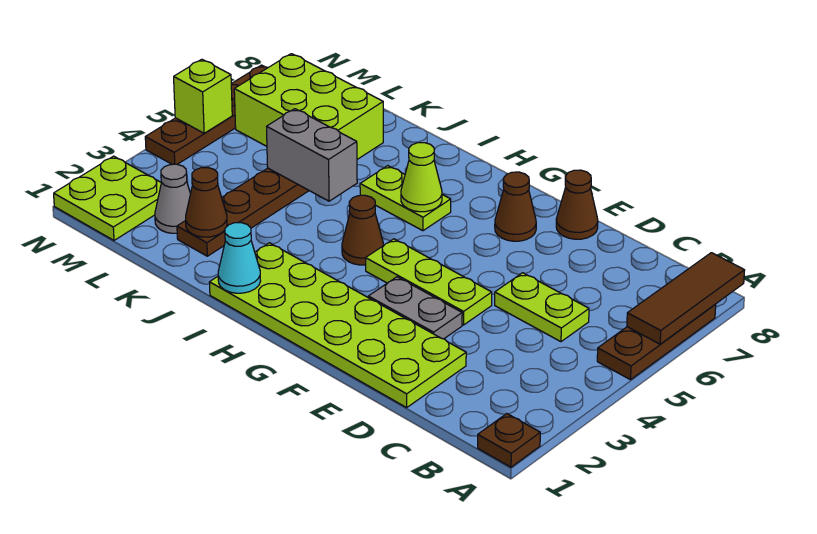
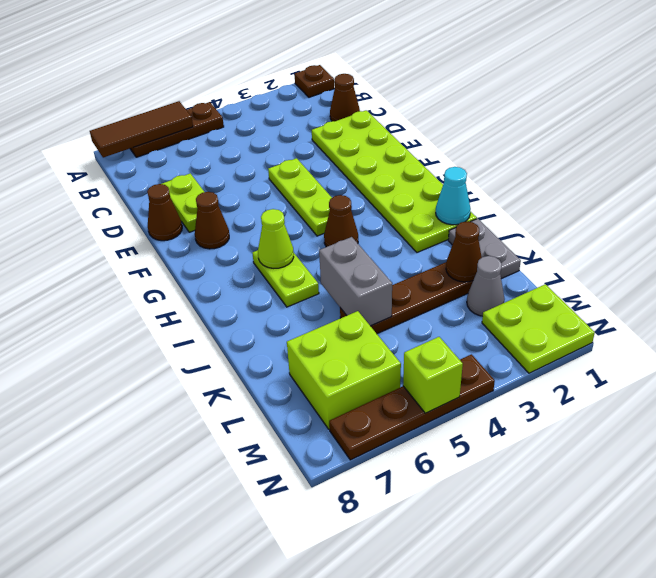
none -> brown cone C1 level 1
lime plate C5:D5 level 1 -> lime plate D7:E7 level 1
grey plate E3:F3 level 1 -> grey plate J1:K1 level 1
lime brick K6:M7 level 1 -> lime brick L6:M7 level 1

